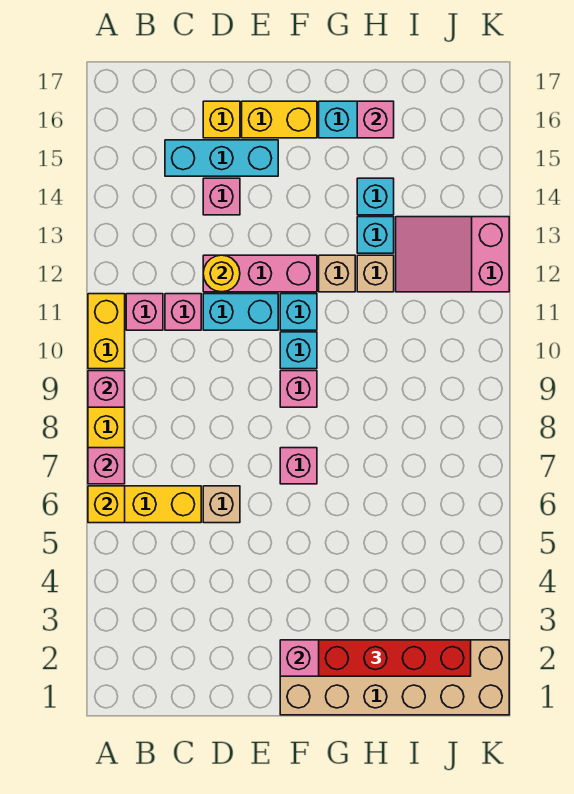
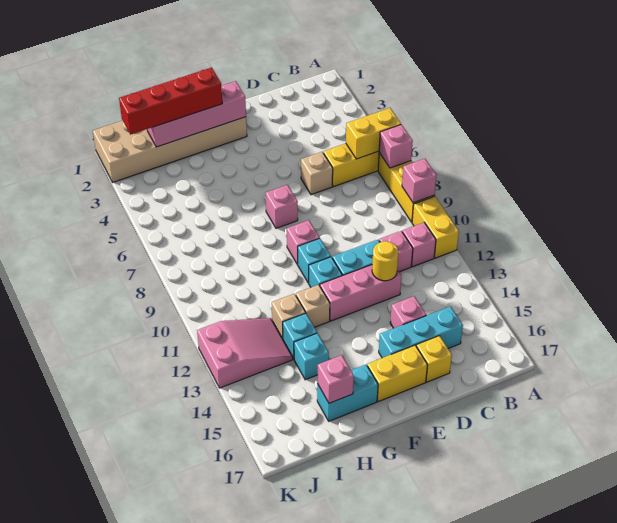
yellow brick A6 level 2 -> yellow brick A6:B6 level 2

